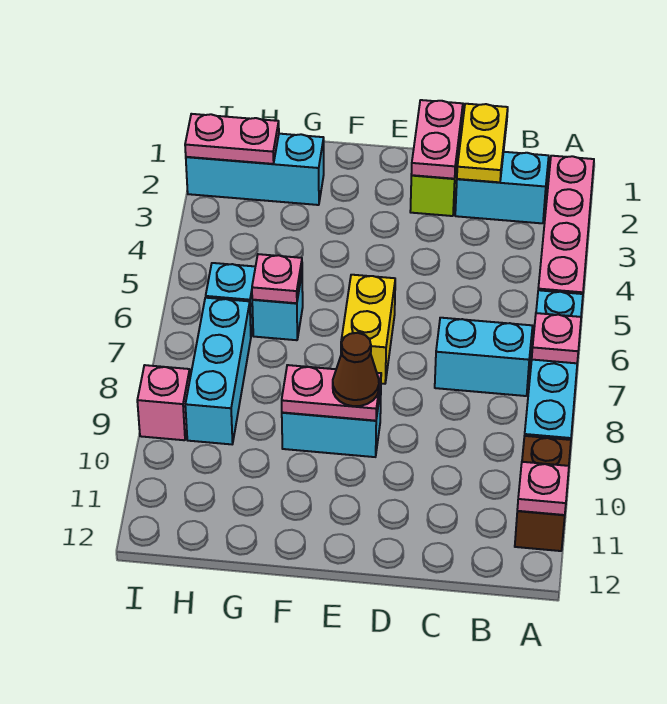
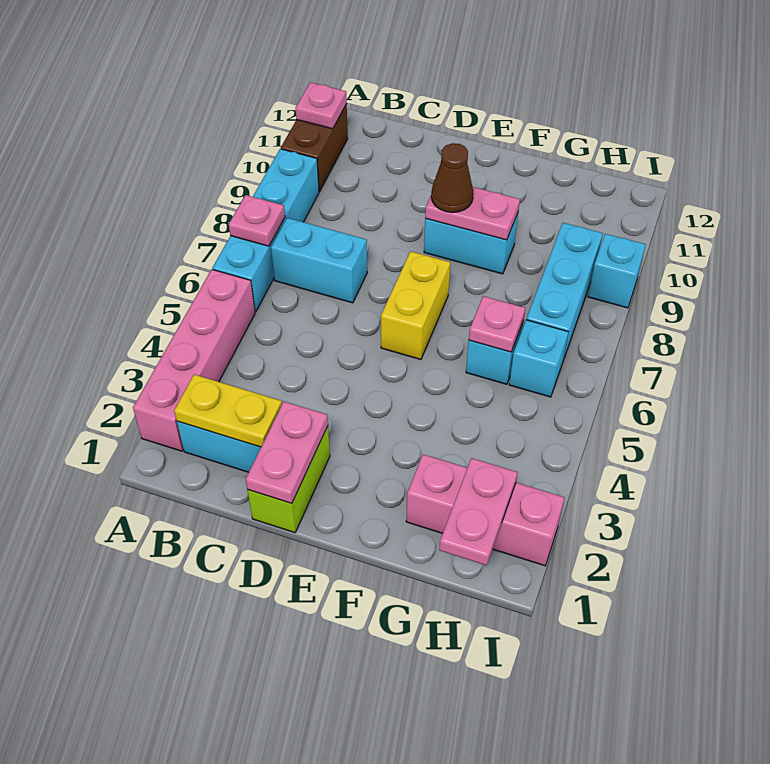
yellow plate C1:C2 level 2 -> yellow plate B2:C2 level 2
cyan brick G2:I2 level 1 -> pink brick G2:I2 level 1
pink plate H2:I2 level 2 -> pink plate H1:H2 level 2
pink brick I9 level 1 -> cyan brick I9 level 1

